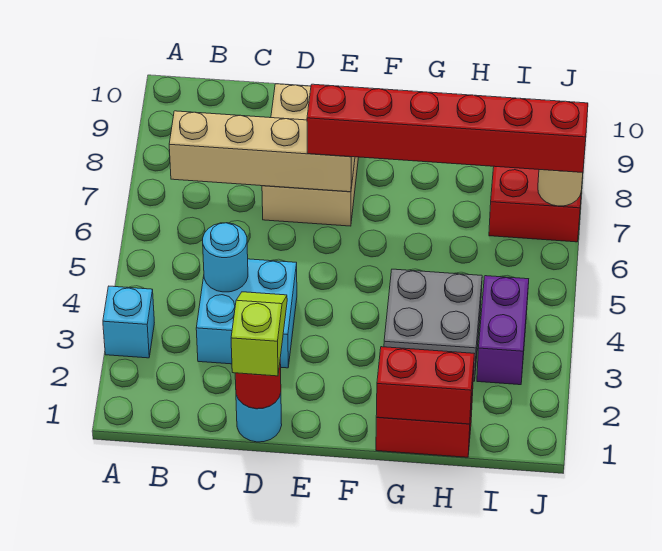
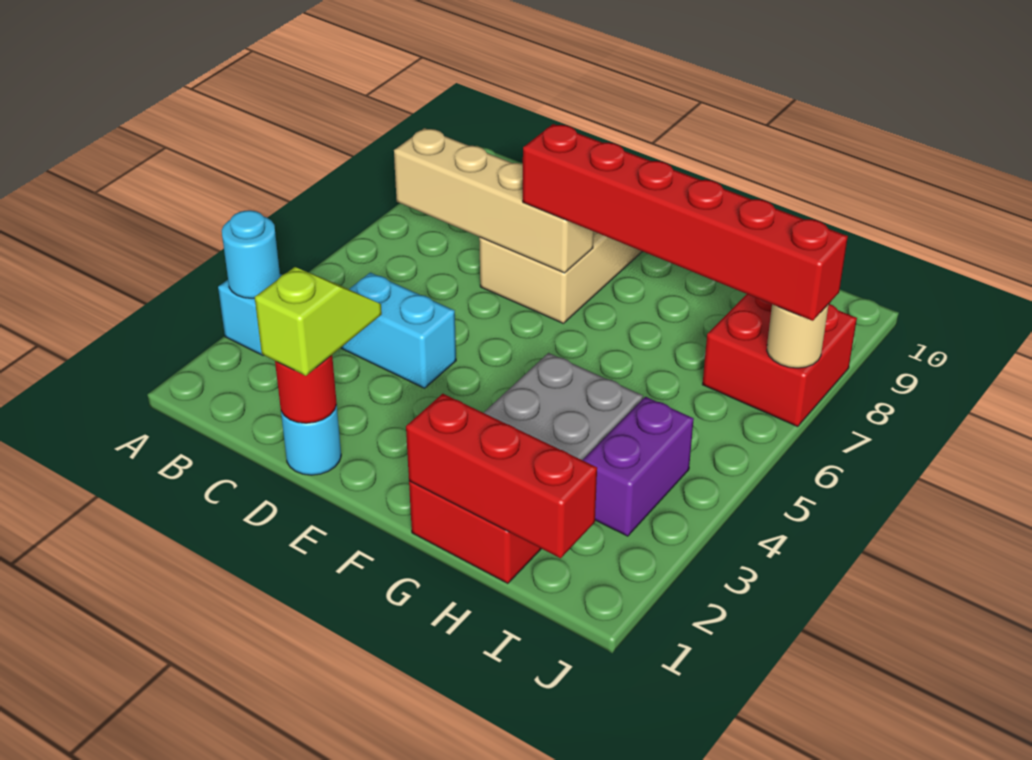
cyan brick C3:D4 level 1 -> cyan brick C4:D4 level 1
cyan round brick C4 level 2 -> cyan round brick A3 level 2
red brick G1:H1 level 2 -> red brick G1:I1 level 2

